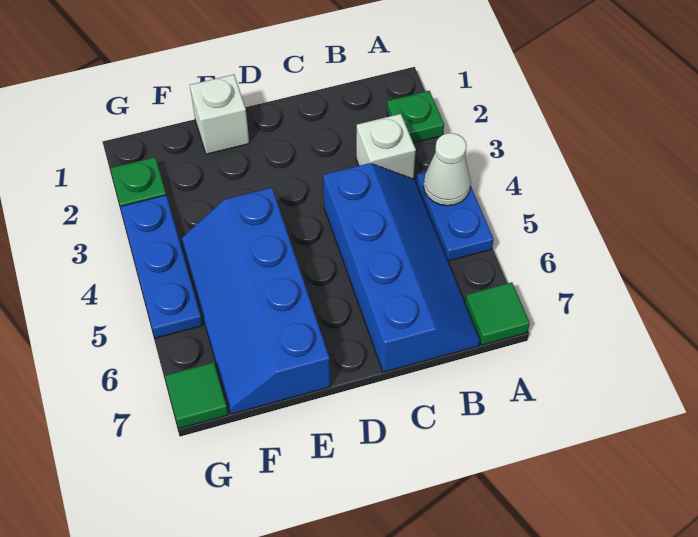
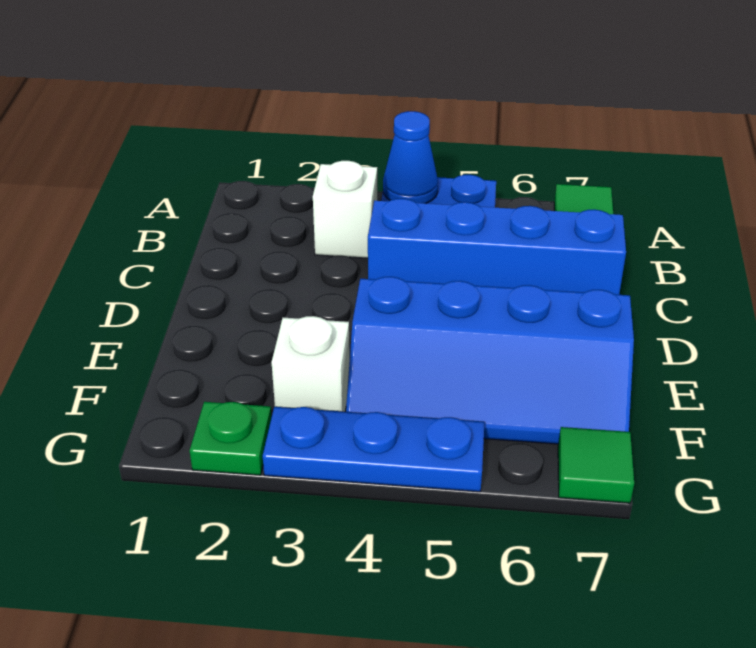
green plate A2 level 1 -> none
white cone A4 level 2 -> blue cone A4 level 2
white brick E1 level 1 -> white brick F3 level 1

